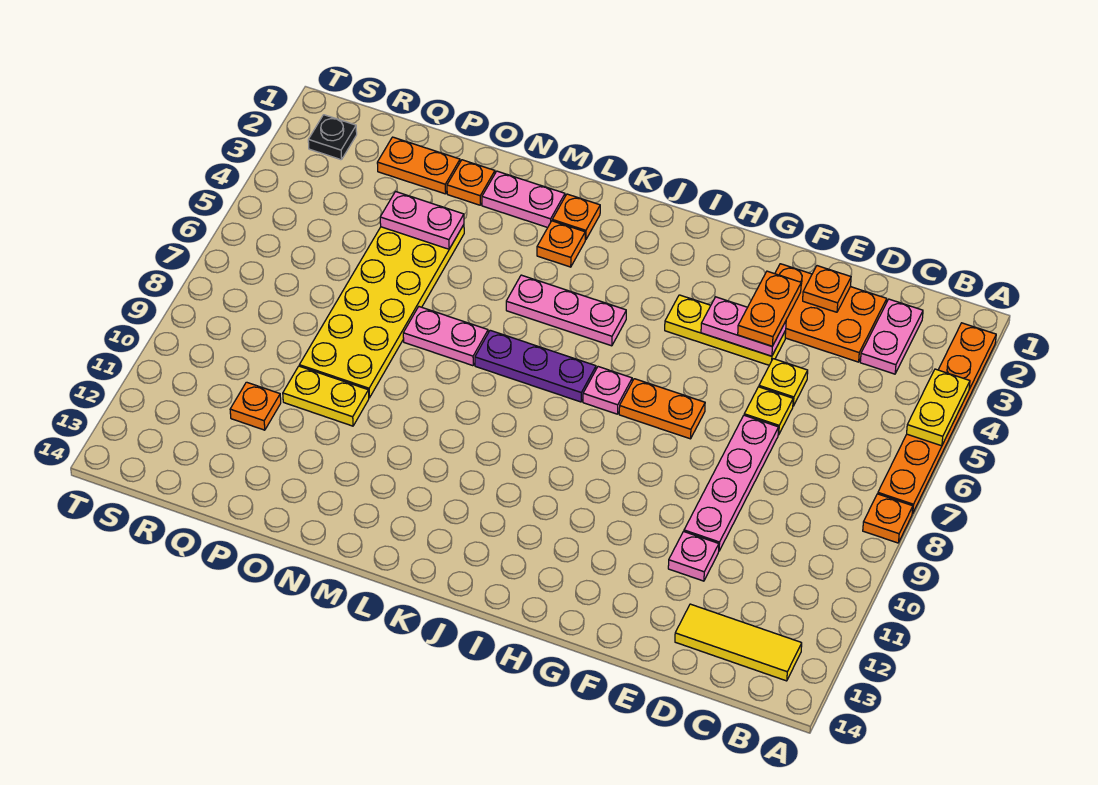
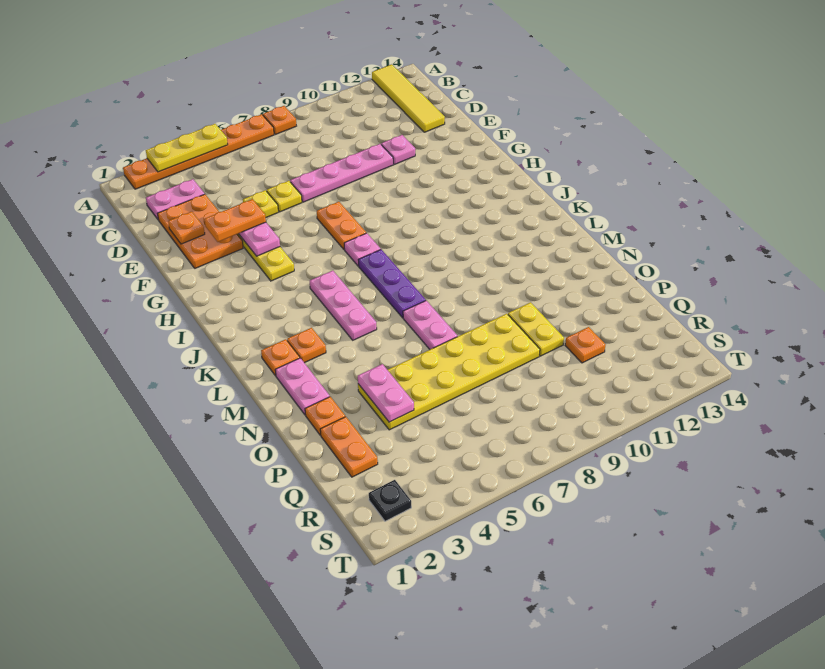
yellow plate A4:A5 level 2 -> yellow plate A3:A5 level 2
yellow tile B13:D13 level 1 -> yellow tile A13:D13 level 1

